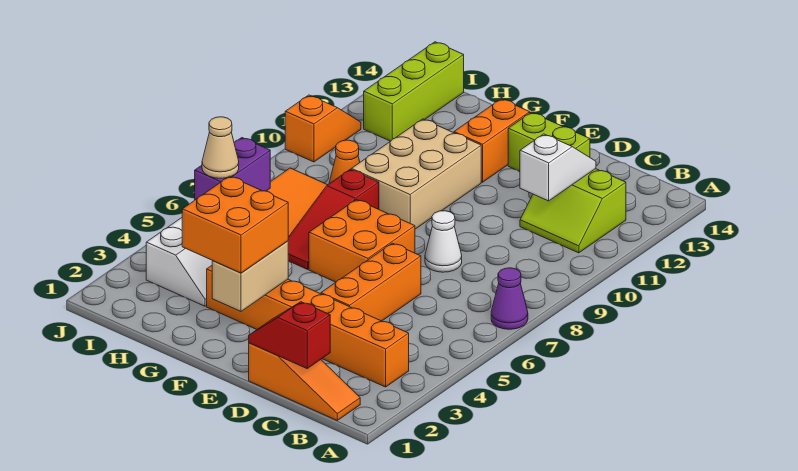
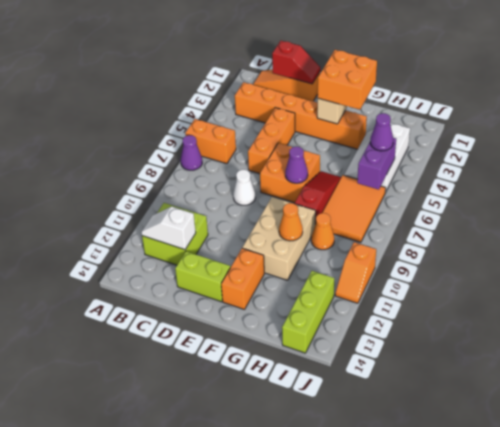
none -> orange brick A6:B6 level 1
lime slope B11:C12 level 1 top 12 -> lime brick B11:C12 level 1
white slope C11:C12 level 2 top 11 -> white slope B12:C12 level 2 top C
none -> purple cone F7 level 2
none -> orange cone G10 level 2
tan cone I5 level 3 -> purple cone I5 level 3

